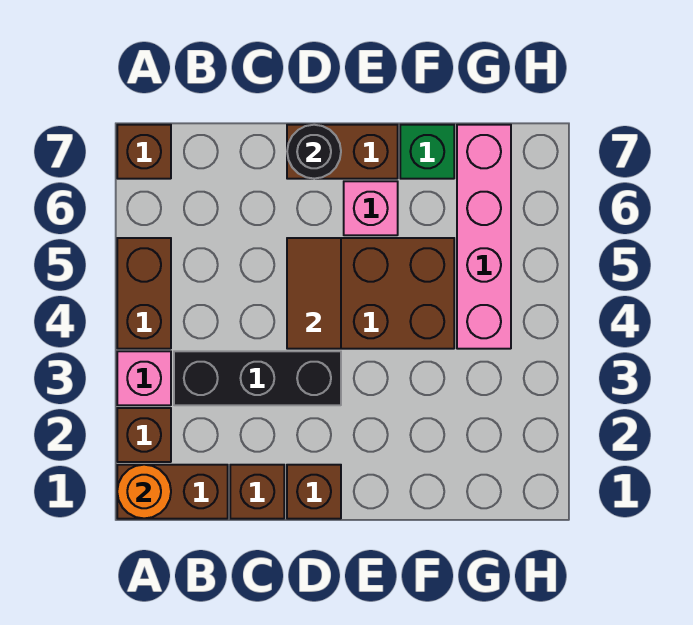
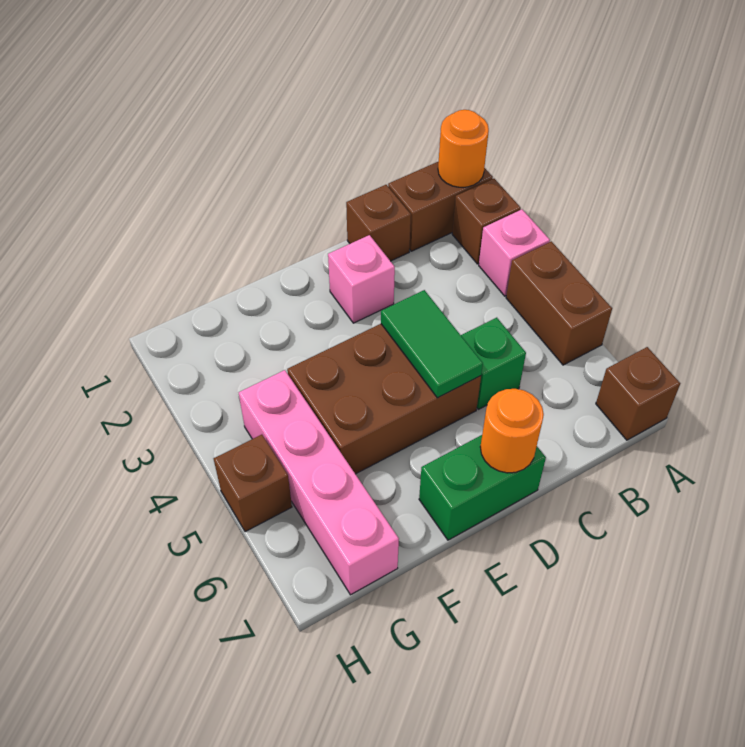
black brick B3:D3 level 1 -> none
brown brick D1 level 1 -> brown brick H5 level 1
brown tile D4:D5 level 2 -> green tile D4:D5 level 2
brown brick D7:E7 level 1 -> green brick D7:E7 level 1
black round brick D7 level 2 -> orange round brick D7 level 2
pink brick E6 level 1 -> pink brick D2 level 1
green brick F7 level 1 -> green brick C5 level 1

